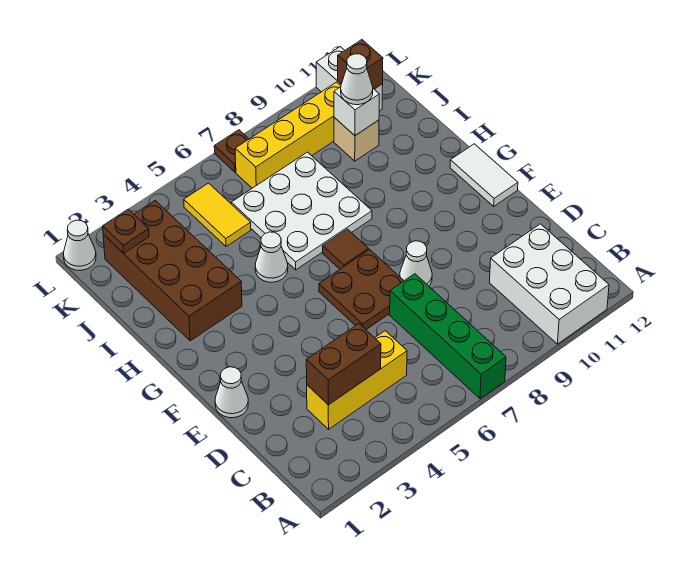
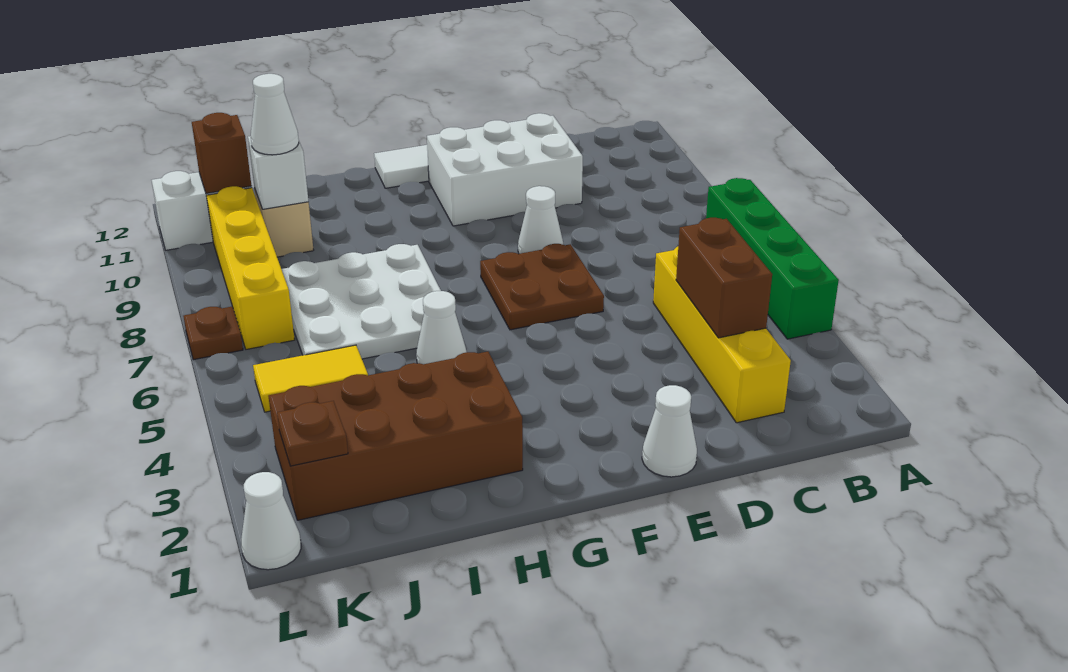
green brick A7:D7 level 1 -> green brick A4:A7 level 1
white brick A10:C11 level 1 -> white brick D10:F11 level 1
yellow brick C3:C5 level 1 -> yellow brick C2:C5 level 1
brown tile G7 level 1 -> none

